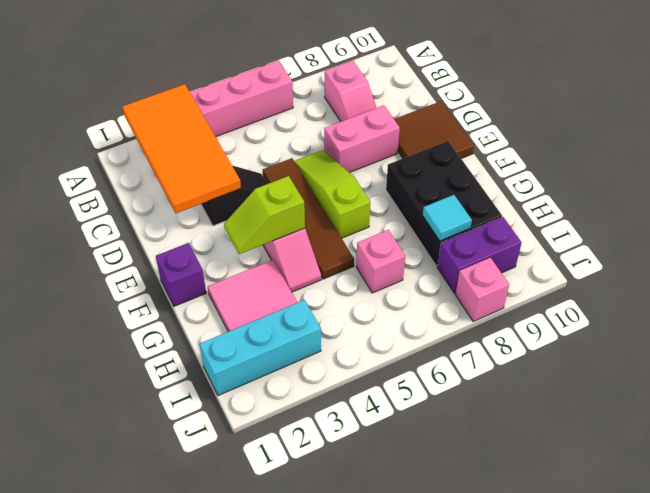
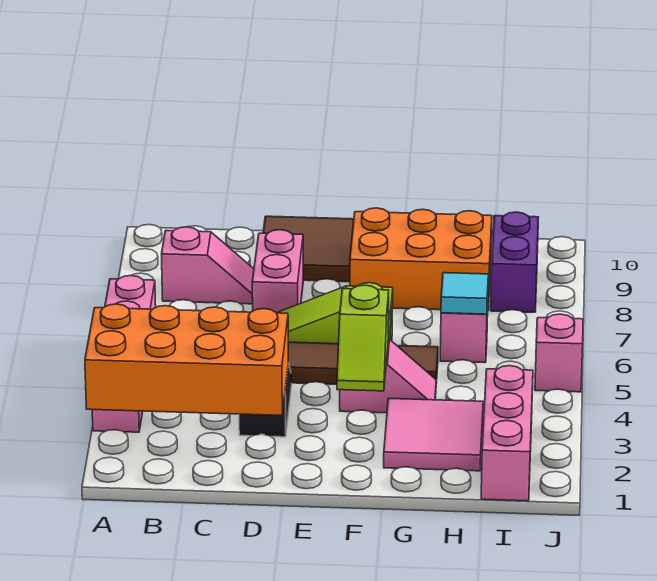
orange tile A2:D3 level 2 -> orange brick A2:D3 level 2
purple brick F1 level 1 -> none
black brick F8:H9 level 1 -> orange brick F8:H9 level 1
cyan tile H8 level 2 -> cyan tile H6 level 2
cyan brick I1:I3 level 1 -> pink brick I1:I3 level 1
pink brick J8 level 1 -> pink brick J5 level 1

